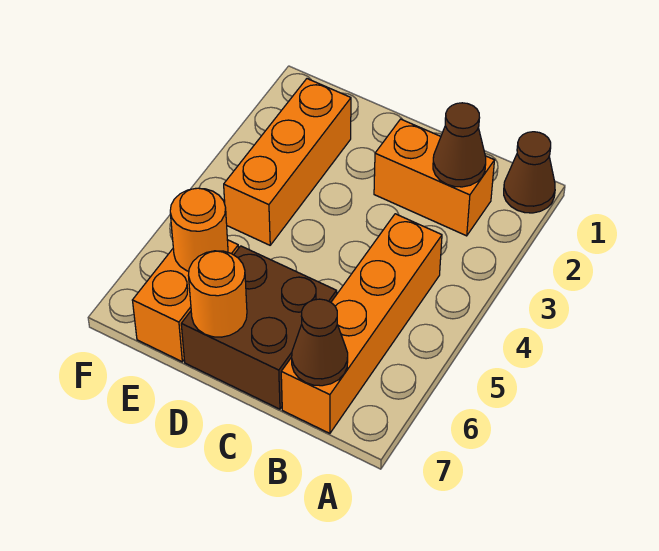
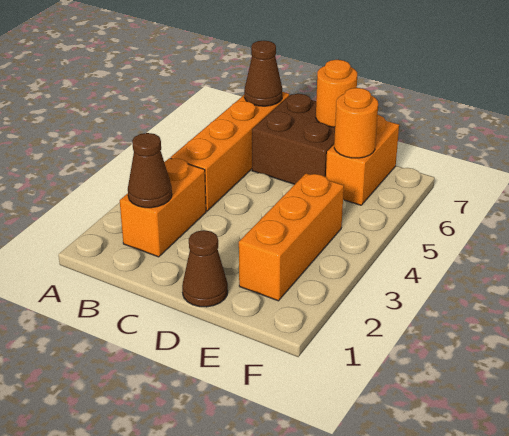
brown cone A1 level 1 -> brown cone D1 level 1
orange brick B2:C2 level 1 -> orange brick B2:B3 level 1

